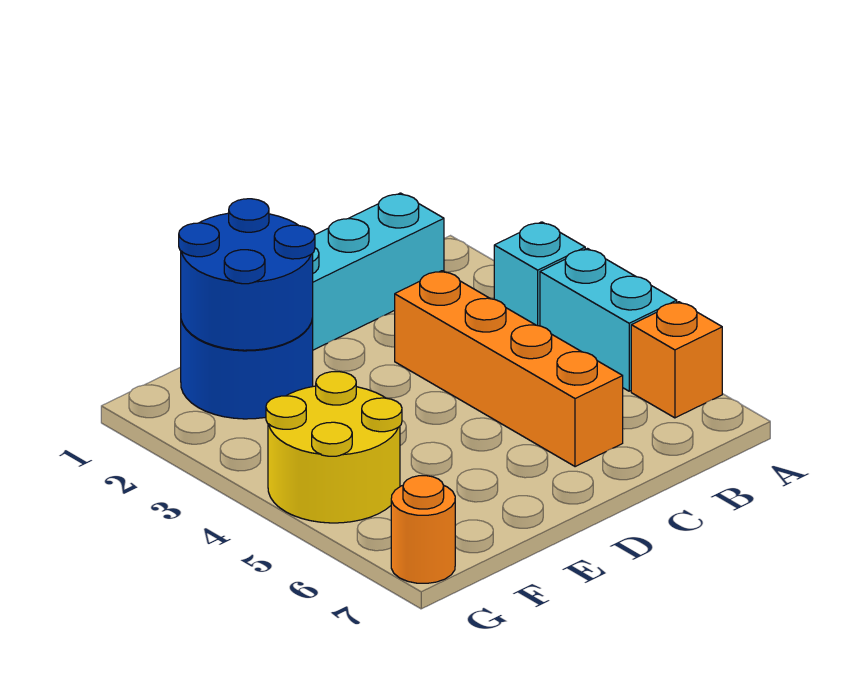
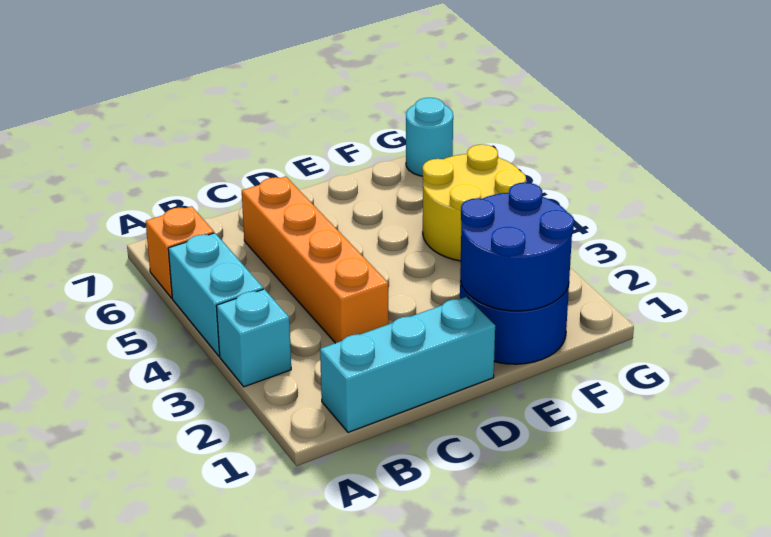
orange round brick G7 level 1 -> cyan round brick G7 level 1

